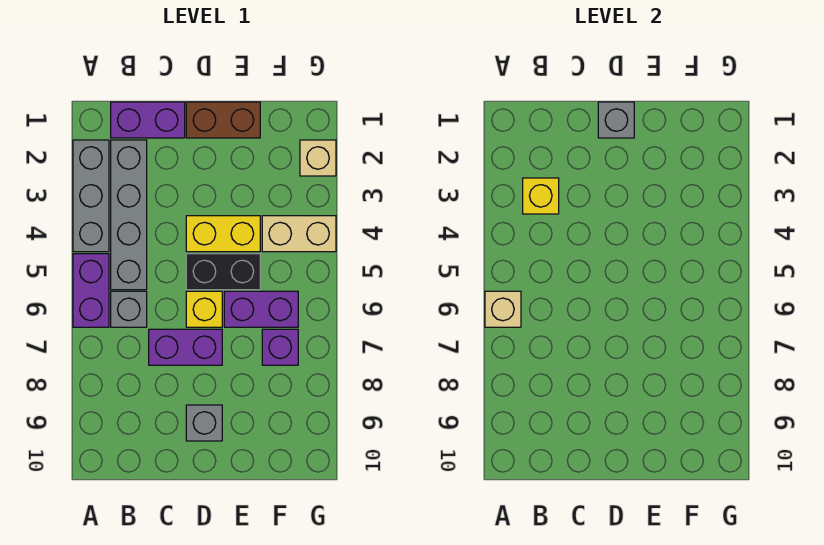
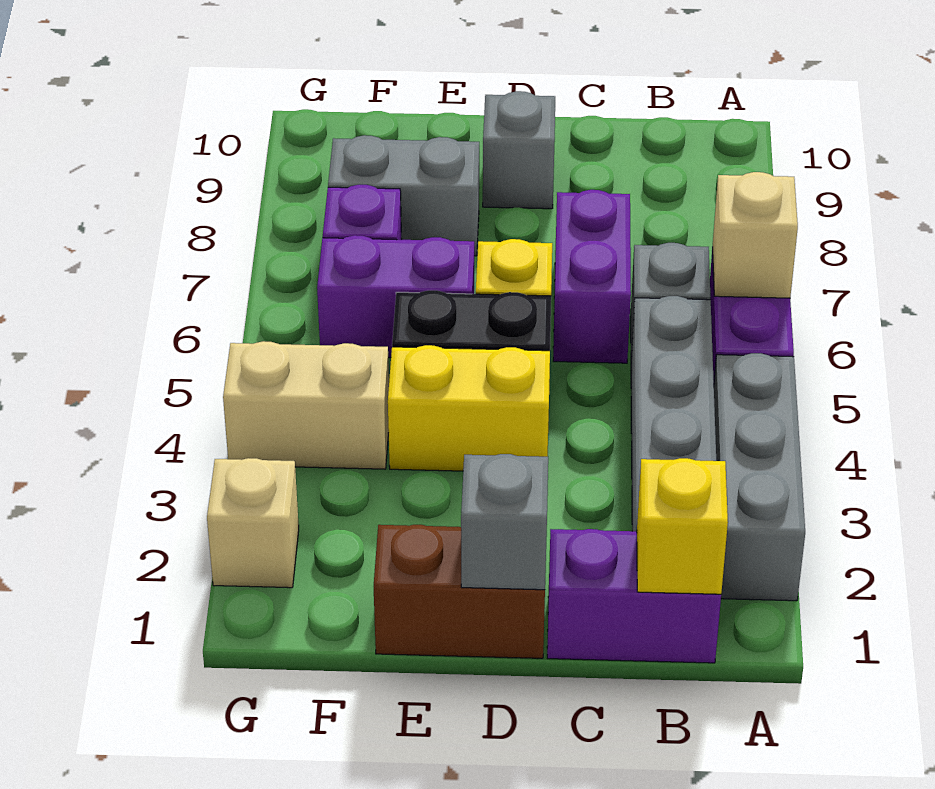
yellow brick B3 level 2 -> yellow brick B1 level 2
purple brick C7:D7 level 1 -> purple brick C6:C7 level 1
none -> grey brick E8:F8 level 1

